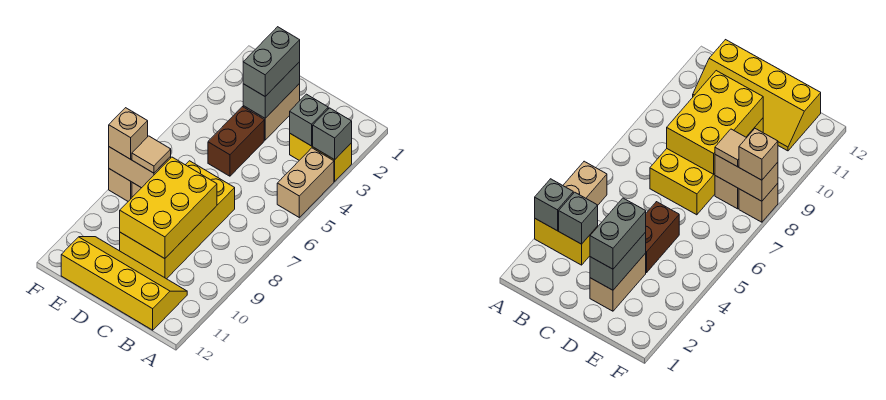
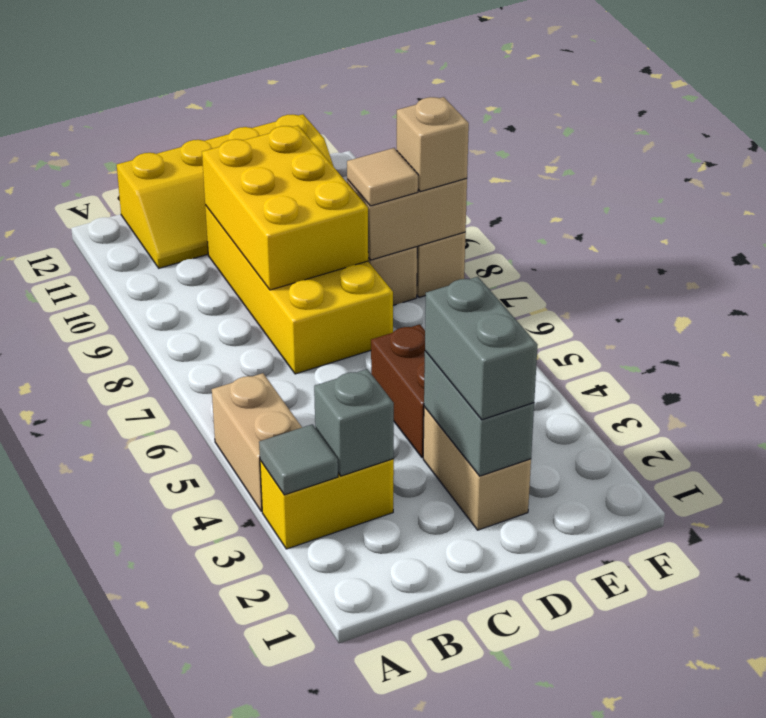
grey brick A3 level 2 -> grey tile A3 level 2

